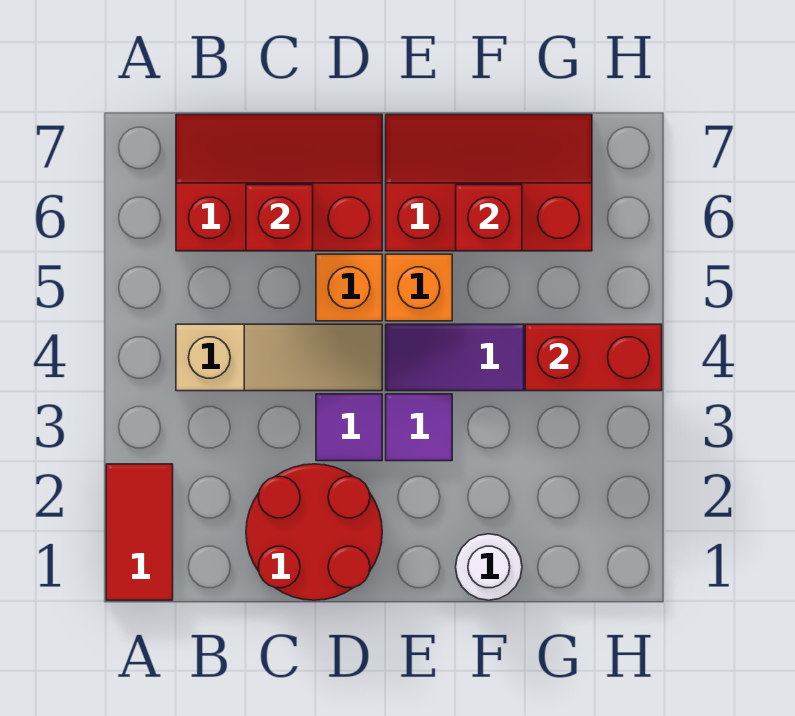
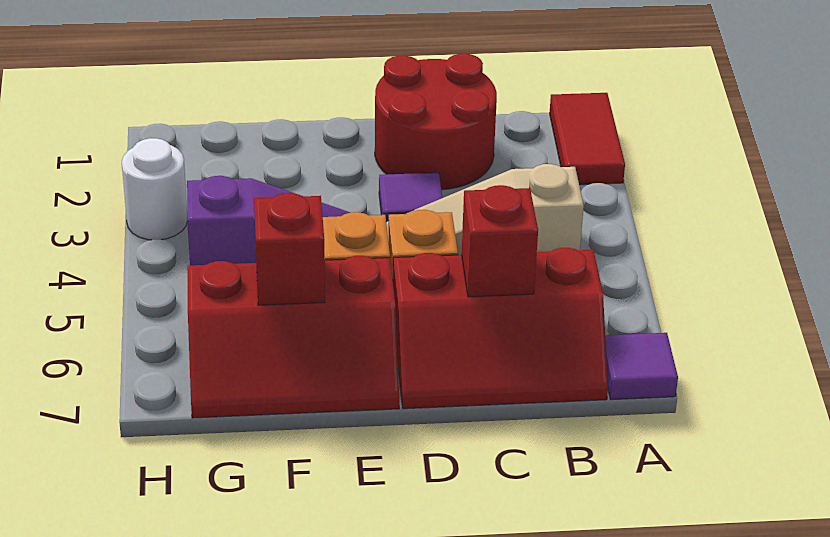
purple tile E3 level 1 -> purple tile A7 level 1
white round brick F1 level 1 -> white round brick H3 level 1
red brick G4:H4 level 2 -> none

